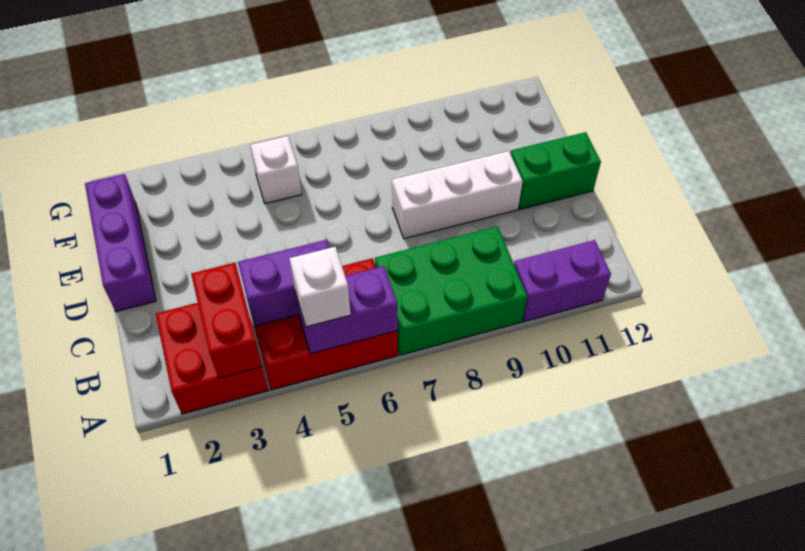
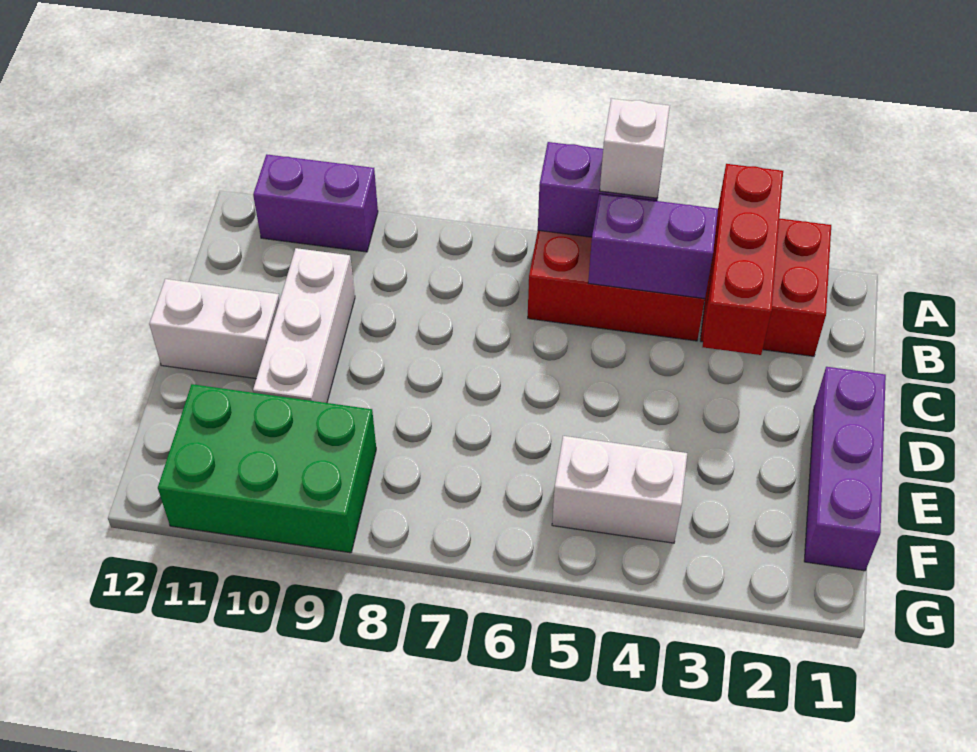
red brick A3:B3 level 2 -> red brick A3:C3 level 2
green brick A7:B9 level 1 -> green brick F9:G11 level 1
white brick D8:D10 level 1 -> white brick C10:E10 level 1
green brick D11:D12 level 1 -> white brick D11:D12 level 1
white brick F5 level 1 -> white brick F4:F5 level 1

